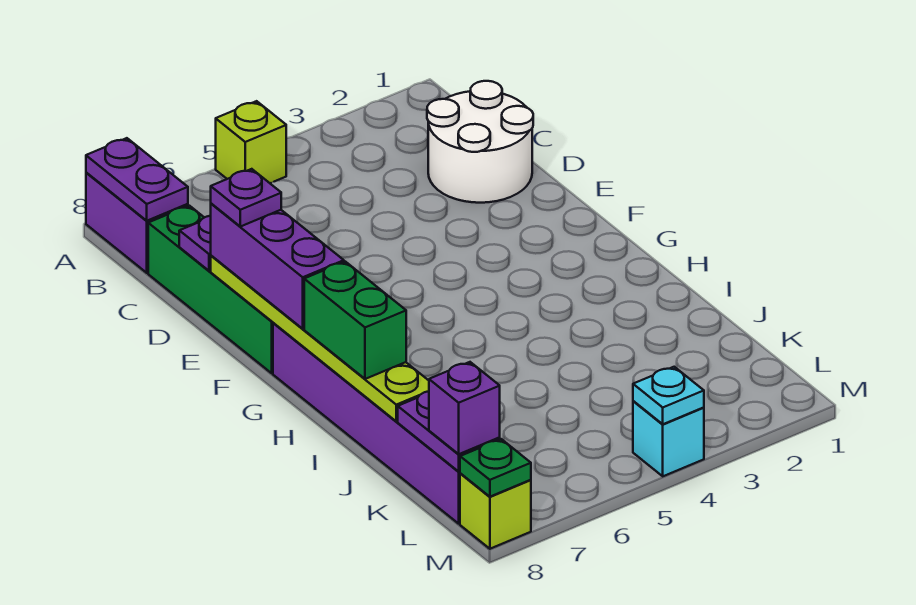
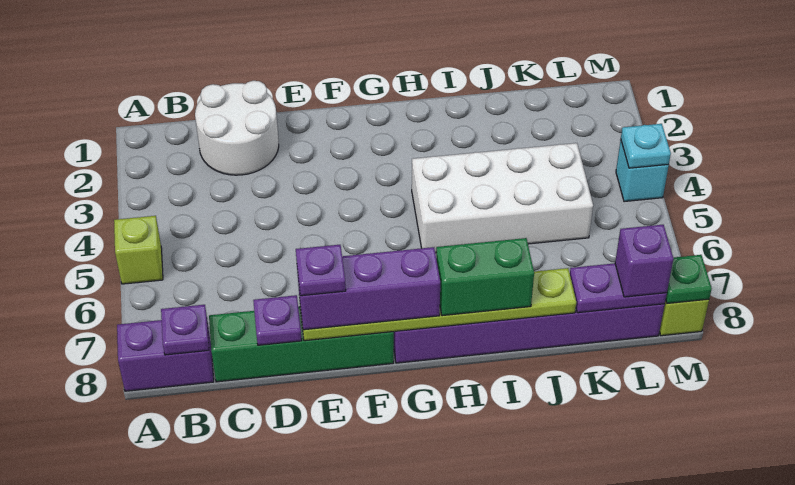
purple plate A8:B8 level 2 -> purple plate B8 level 2
none -> white brick H4:K5 level 1

